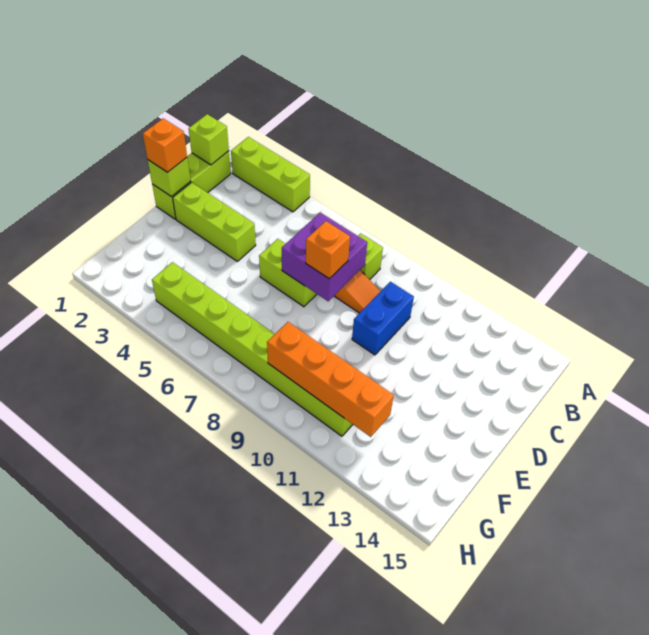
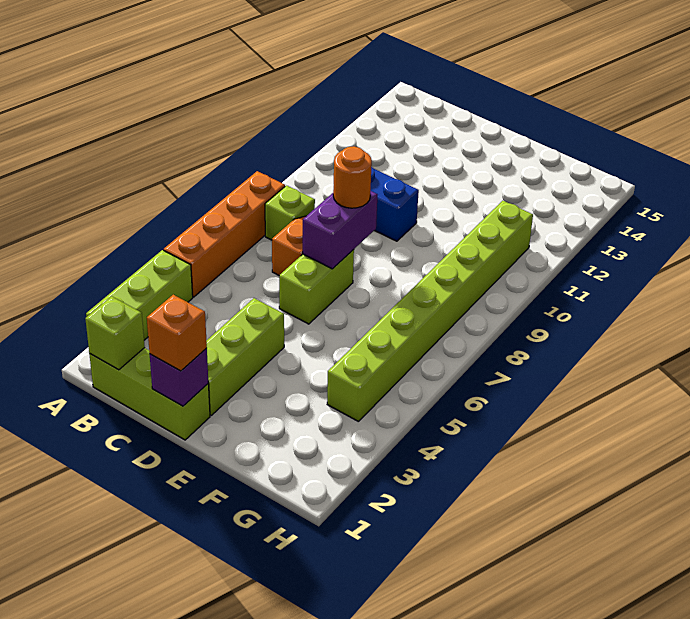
purple brick C7:D8 level 2 -> purple brick D7:D8 level 2
lime brick D1 level 2 -> purple brick D1 level 2
orange brick D8 level 3 -> orange round brick D8 level 3
orange brick G9:G12 level 2 -> orange brick A5:A8 level 1

